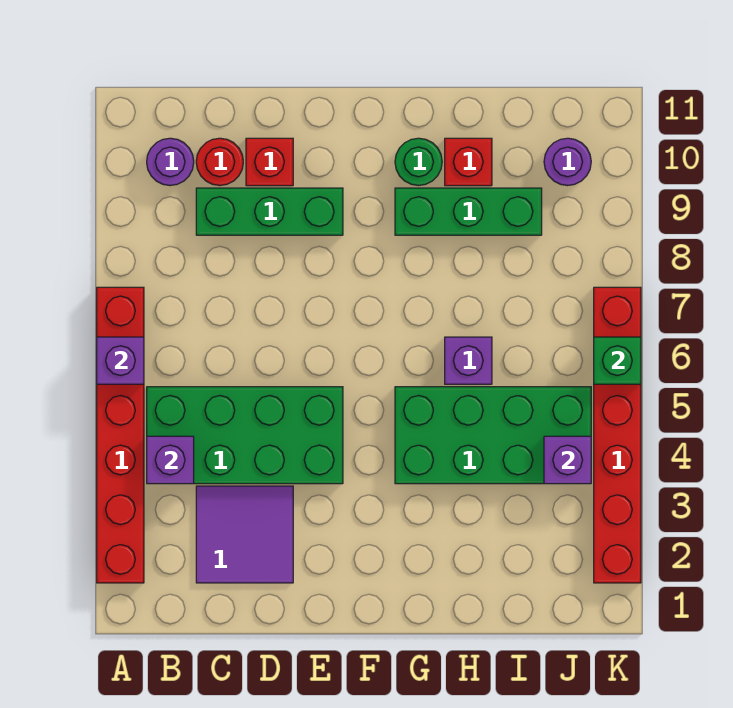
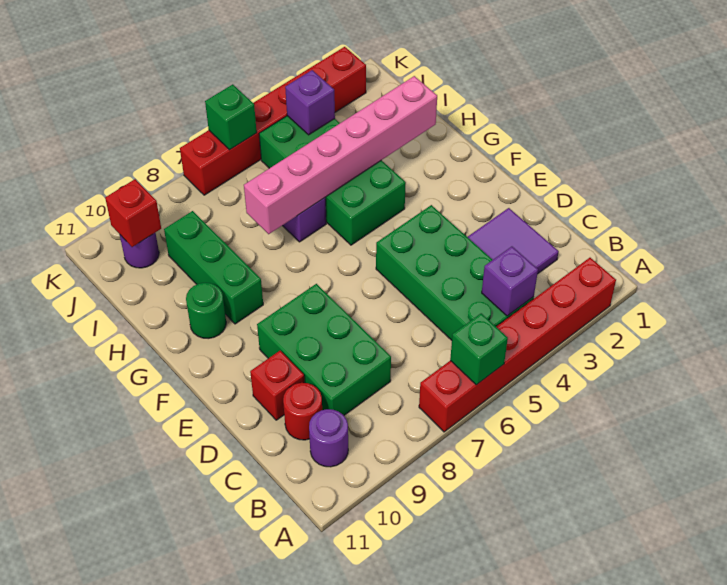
purple brick A6 level 2 -> green brick A6 level 2
green brick C9:E9 level 1 -> green brick C8:E9 level 1
none -> pink brick H2:H7 level 2
red brick H10 level 1 -> red brick J10 level 2

